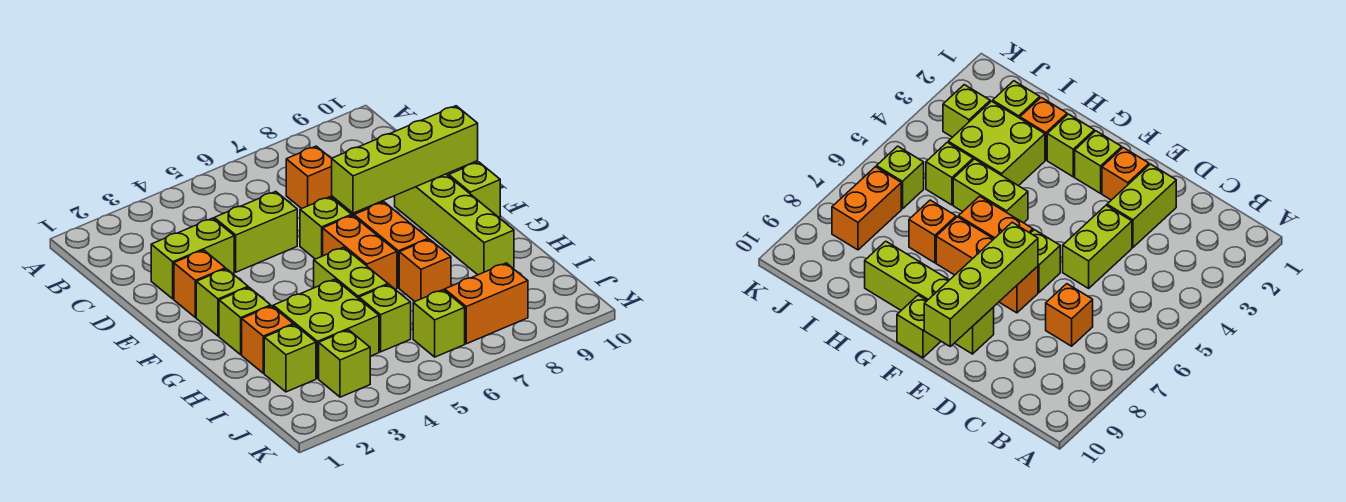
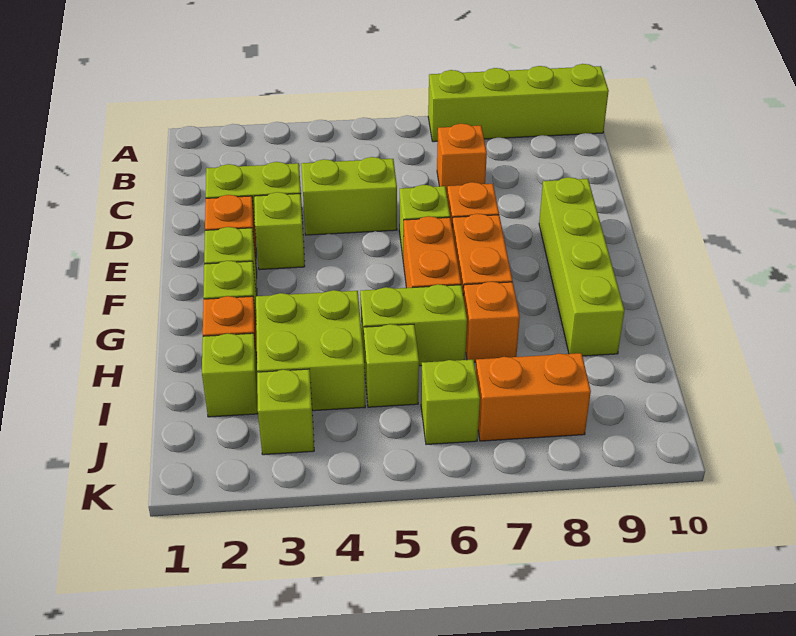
lime brick E7:E10 level 2 -> lime brick A7:A10 level 1
lime brick F10 level 1 -> lime brick E3 level 1
lime brick G5:H5 level 1 -> lime brick H5:H6 level 1

